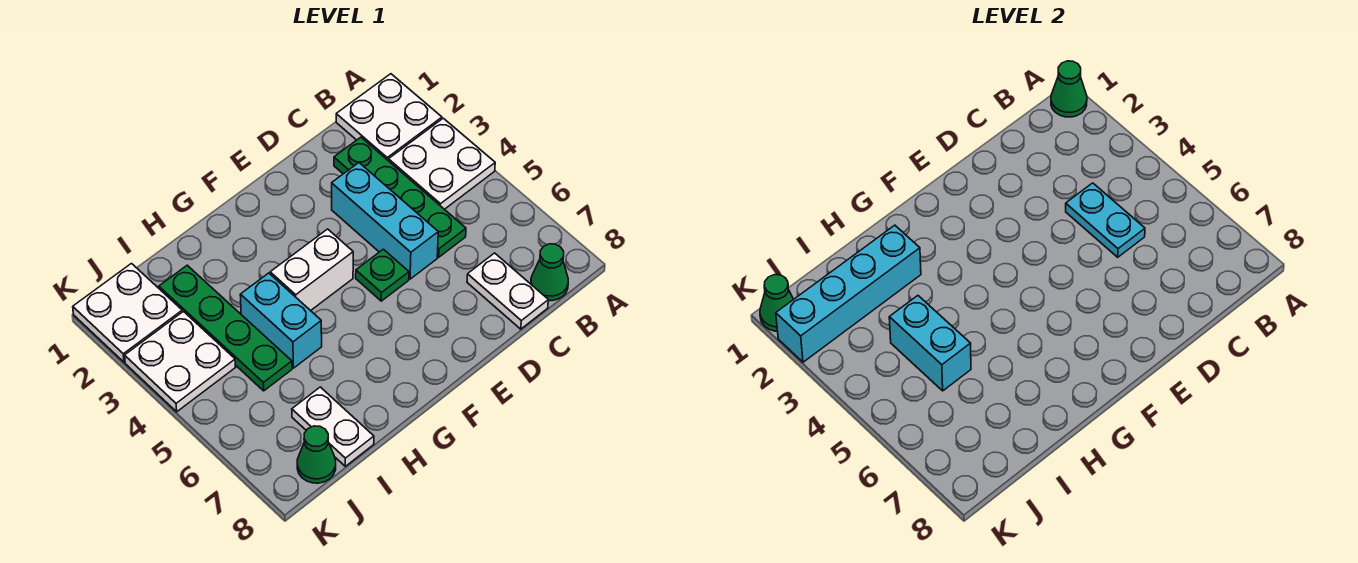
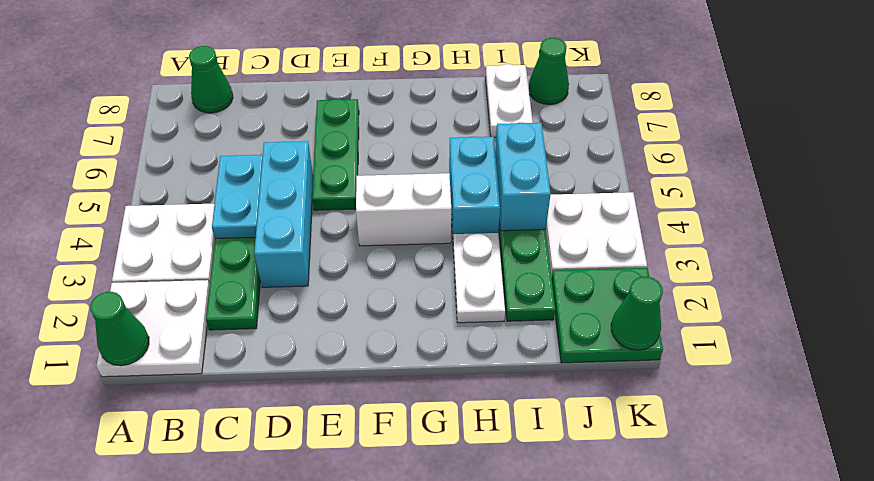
white plate C7:C8 level 1 -> white plate H2:H3 level 1
green plate E5 level 1 -> green plate E5:E7 level 1
cyan brick H2:K2 level 2 -> none
white plate J1:K2 level 1 -> green plate J1:K2 level 1

